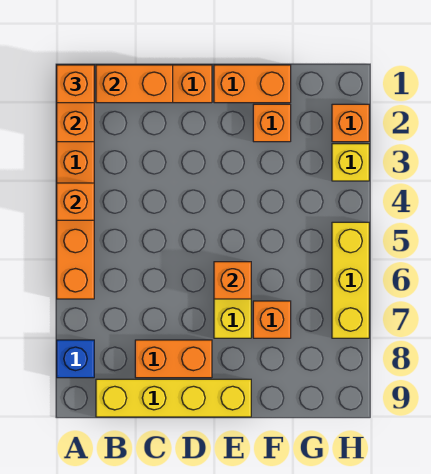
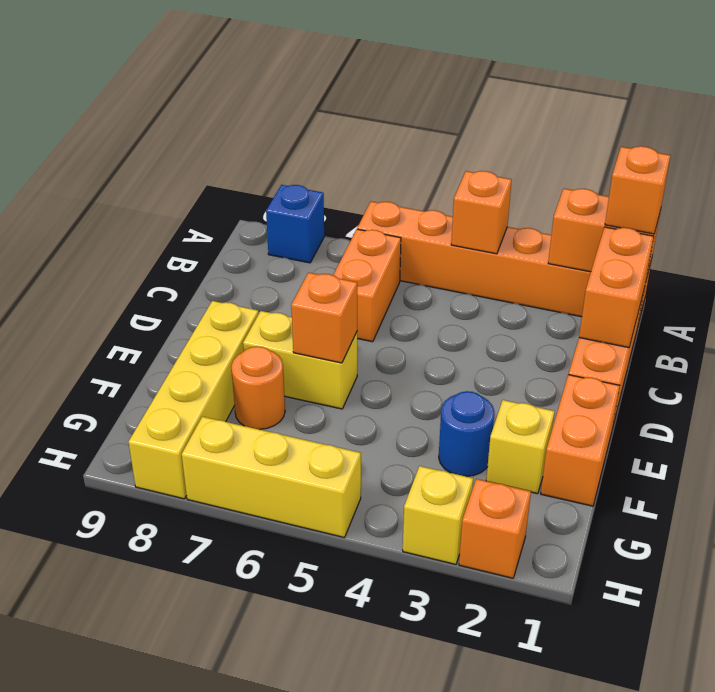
yellow brick B9:E9 level 1 -> yellow brick E8:H8 level 1
orange brick C8:D8 level 1 -> orange brick B6:C6 level 1
orange brick F2 level 1 -> yellow brick F2 level 1
none -> blue round brick F3 level 1
orange brick F7 level 1 -> orange round brick F7 level 1

